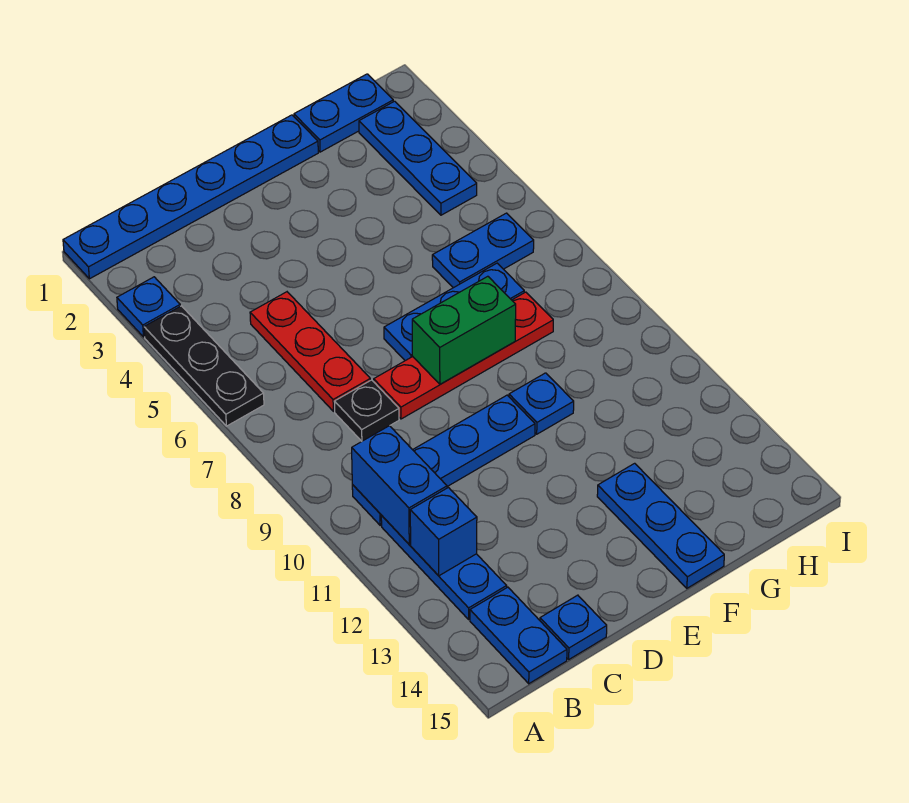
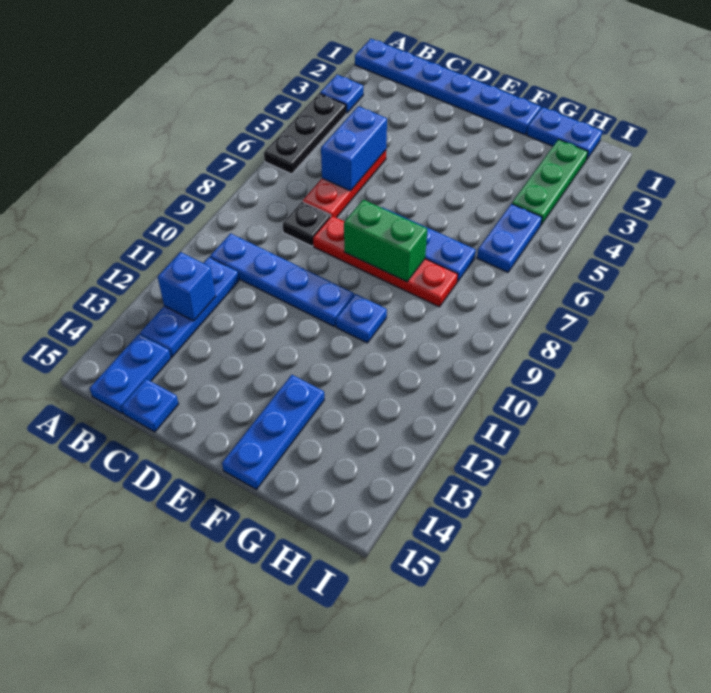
blue brick B10:B11 level 2 -> blue brick C5:C6 level 2
blue plate G6:H6 level 1 -> blue plate H5:H6 level 1
blue plate H2:H4 level 1 -> green plate H2:H4 level 1

